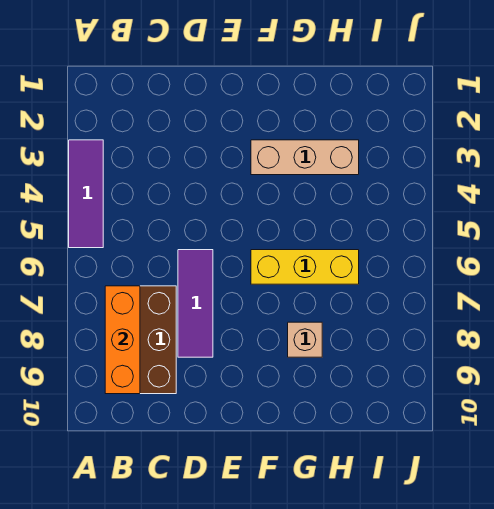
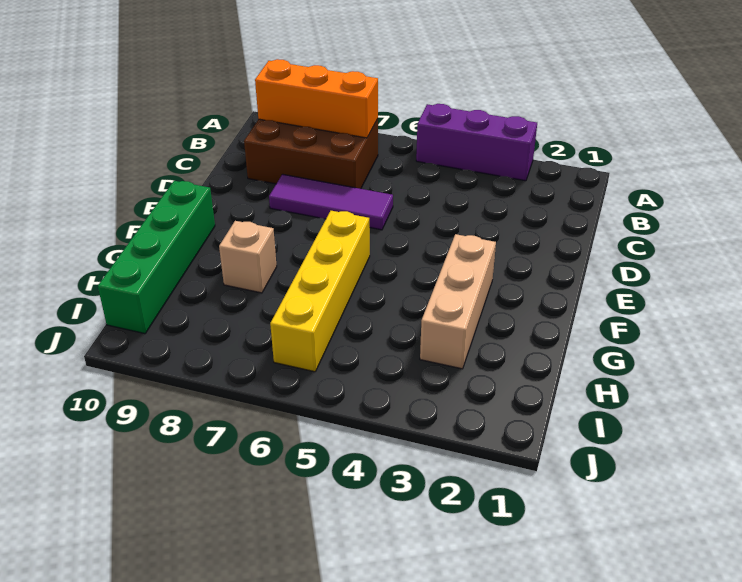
purple tile A3:A5 level 1 -> purple brick A3:A5 level 1
yellow brick F6:H6 level 1 -> yellow brick F6:I6 level 1
none -> green brick F10:I10 level 1

